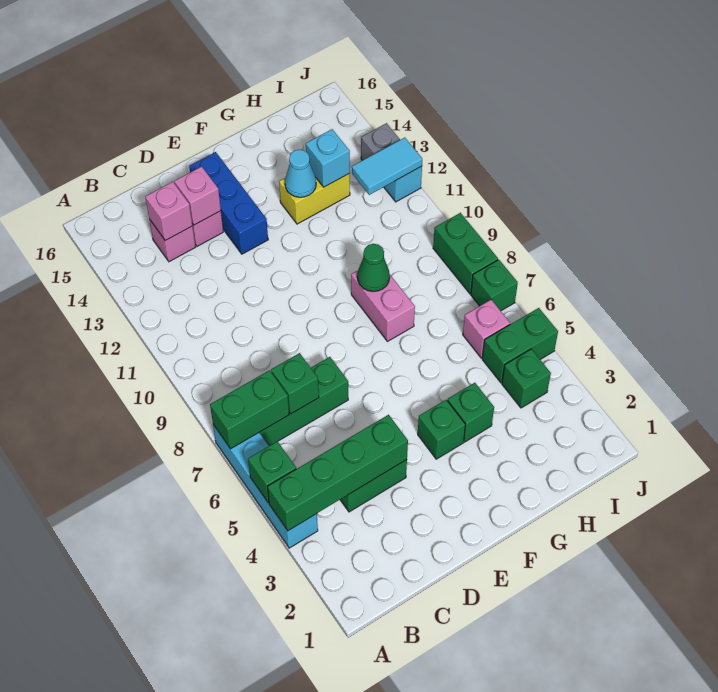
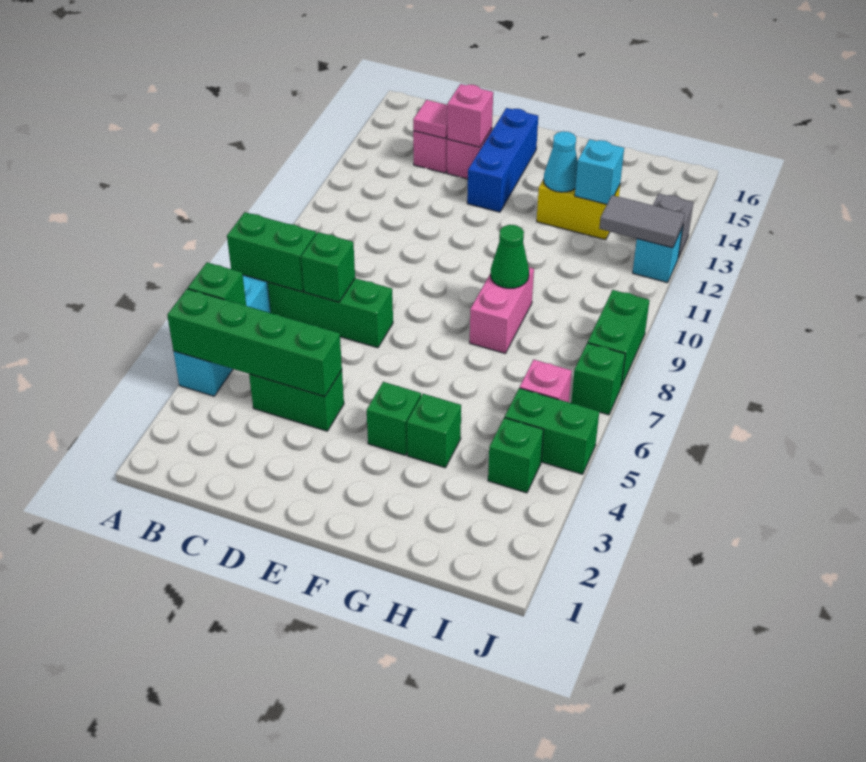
pink brick C14 level 2 -> pink tile C14 level 2
cyan tile I12:J12 level 2 -> grey tile I12:J12 level 2

